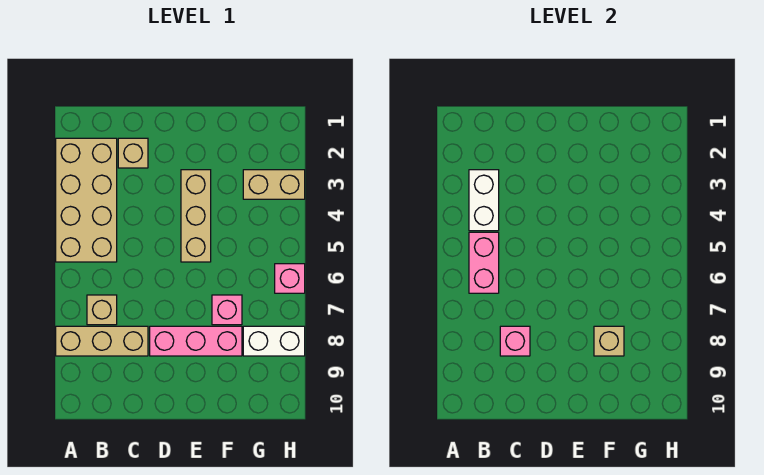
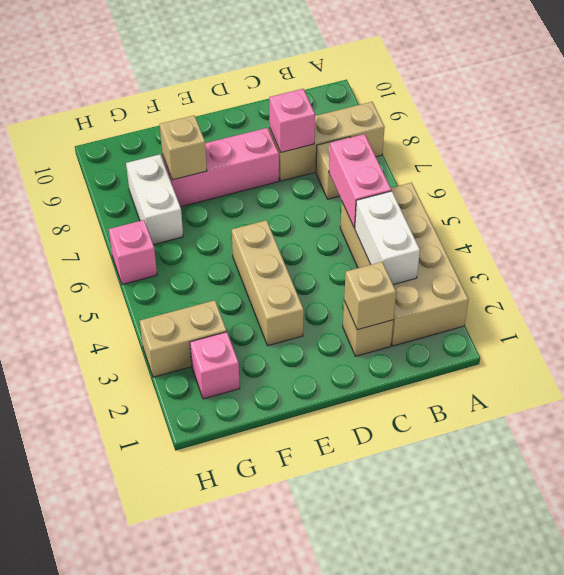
none -> tan brick C2 level 2
pink brick F7 level 1 -> pink brick G2 level 1
white brick G8:H8 level 1 -> white brick G7:G8 level 1

